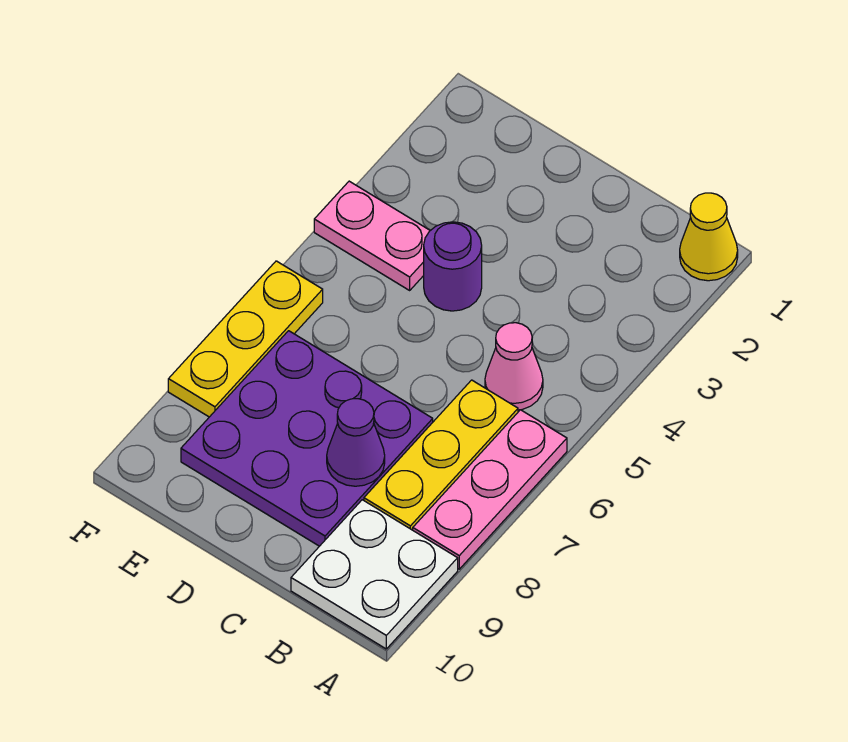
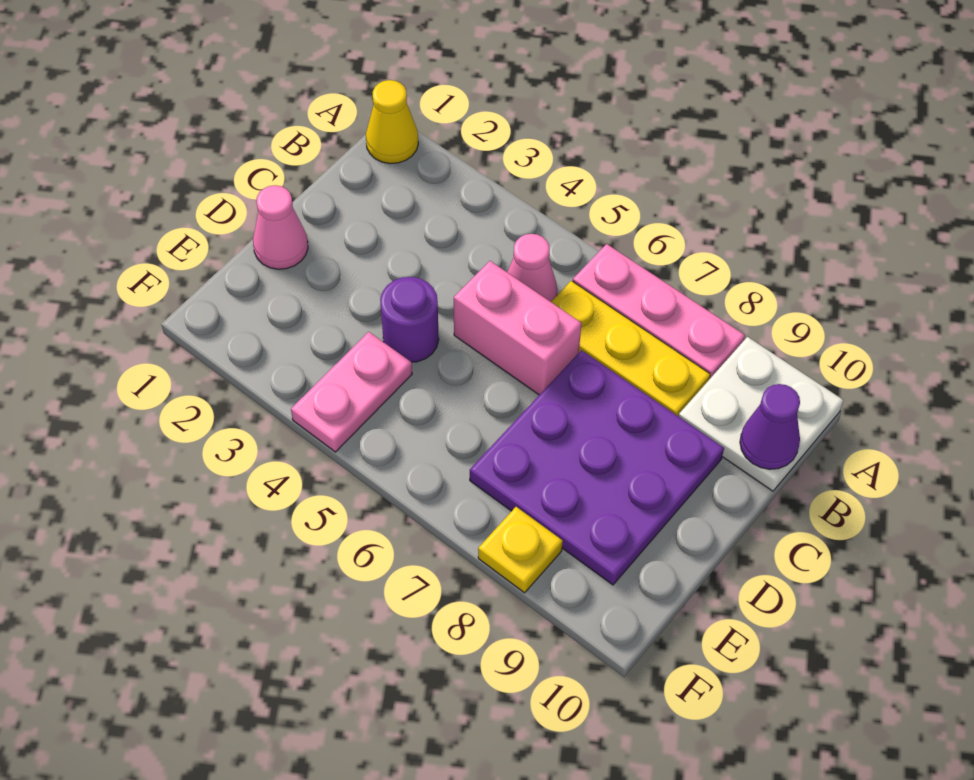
none -> pink brick C5:C6 level 1
purple cone C8 level 2 -> purple cone B10 level 2
none -> pink cone D1 level 1
yellow plate F6:F8 level 1 -> yellow plate F8 level 1

